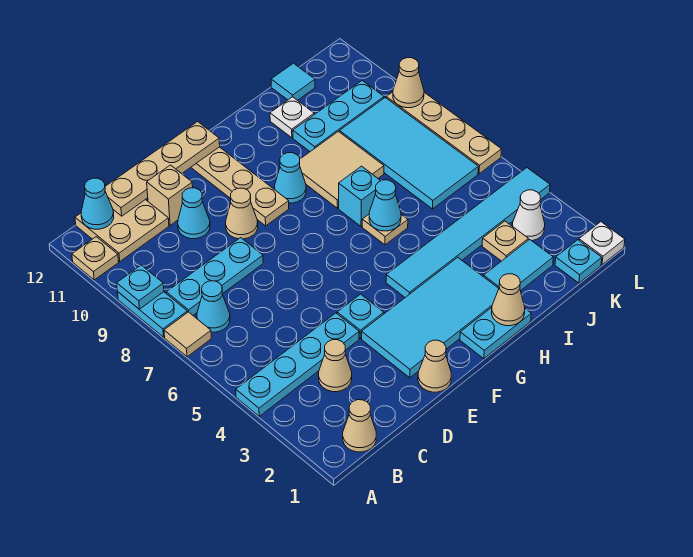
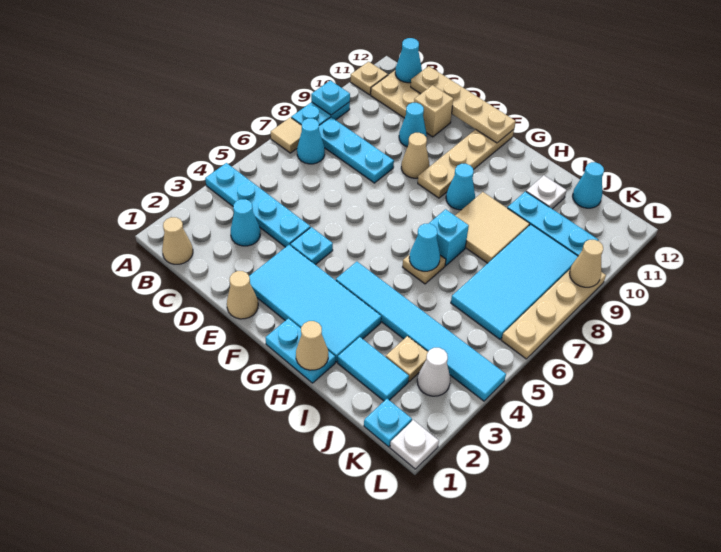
tan cone C3 level 1 -> cyan cone C3 level 1
cyan tile J12 level 1 -> cyan cone J12 level 1

